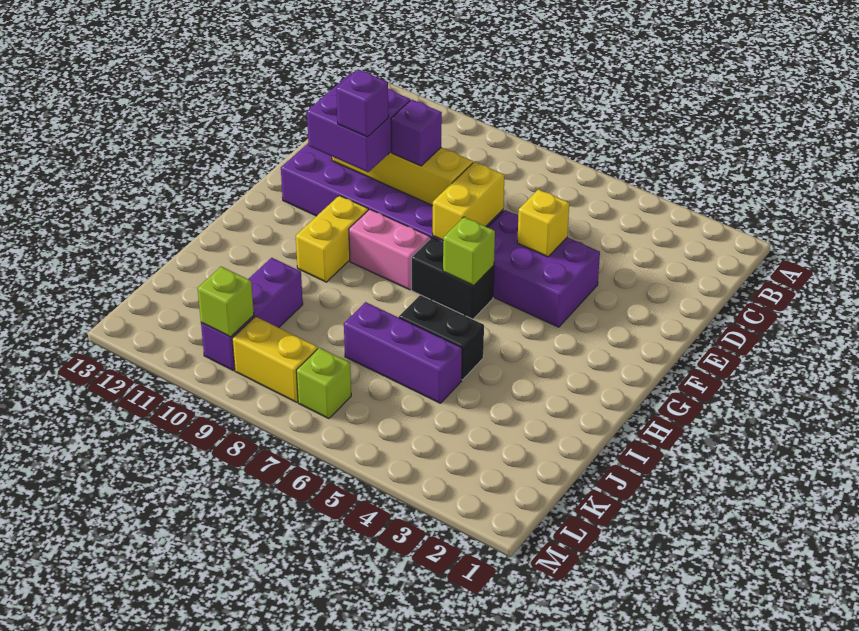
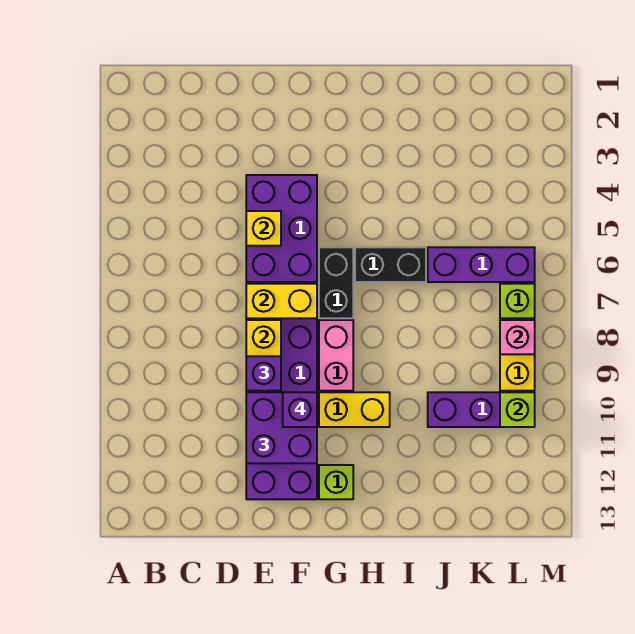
lime brick G6 level 2 -> lime brick G12 level 1
black brick I5:I6 level 1 -> black brick H6:I6 level 1
purple brick J5:J7 level 1 -> purple brick J6:L6 level 1
none -> pink brick L8 level 2

